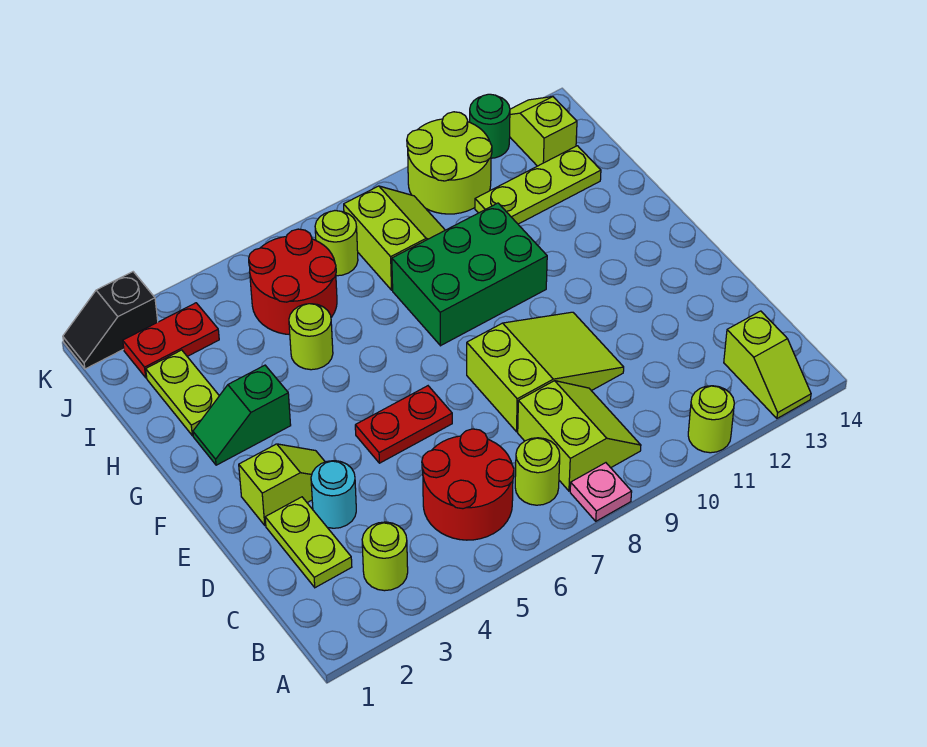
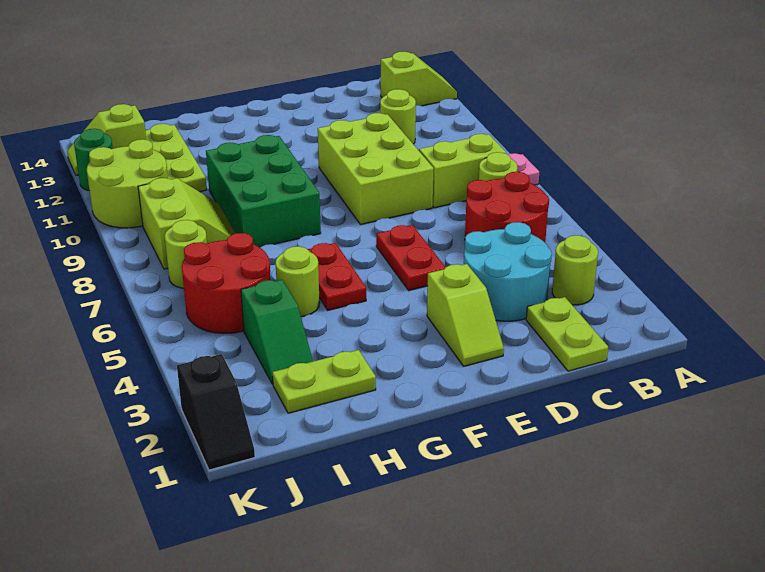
lime round brick A11 level 1 -> lime round brick C11 level 1
lime plate C2:D2 level 1 -> lime plate C1:C2 level 1
cyan round brick D3 level 1 -> cyan round brick C3:D4 level 1
lime slope D8:E10 level 1 top 8 -> lime brick D8:E10 level 1
lime slope E2:E3 level 1 top 2 -> lime slope E2:E3 level 1 top 3
green slope G2:G3 level 1 top 3 -> green slope I3:I4 level 1 top 4
lime slope I8:J9 level 1 top 8 -> lime slope I8:J9 level 1 top J
red plate J2:J3 level 1 -> red plate G5:G6 level 1

